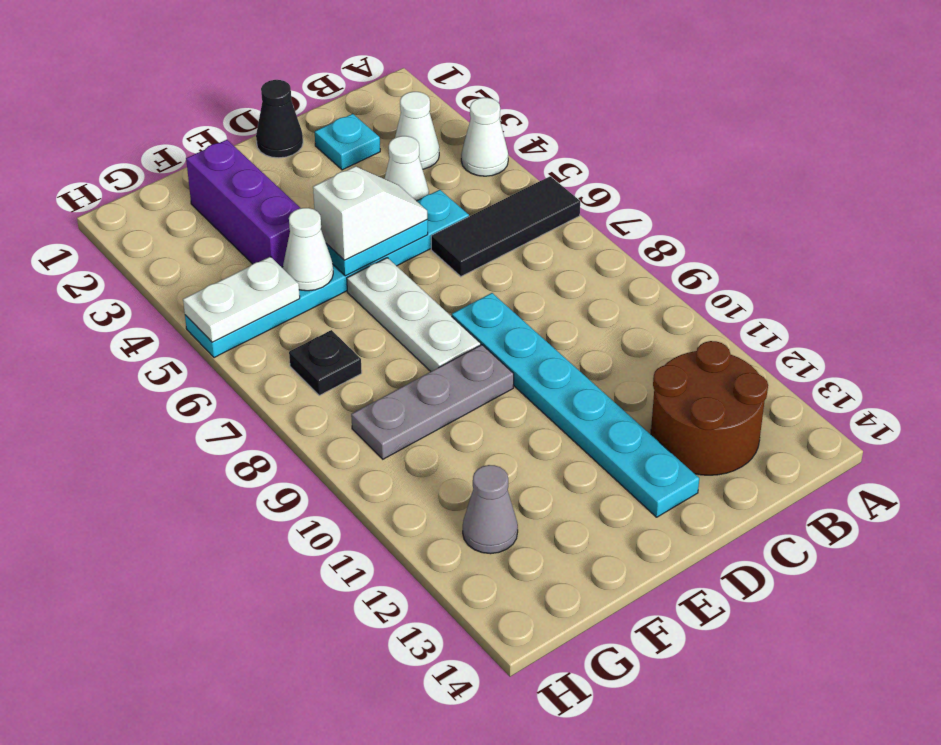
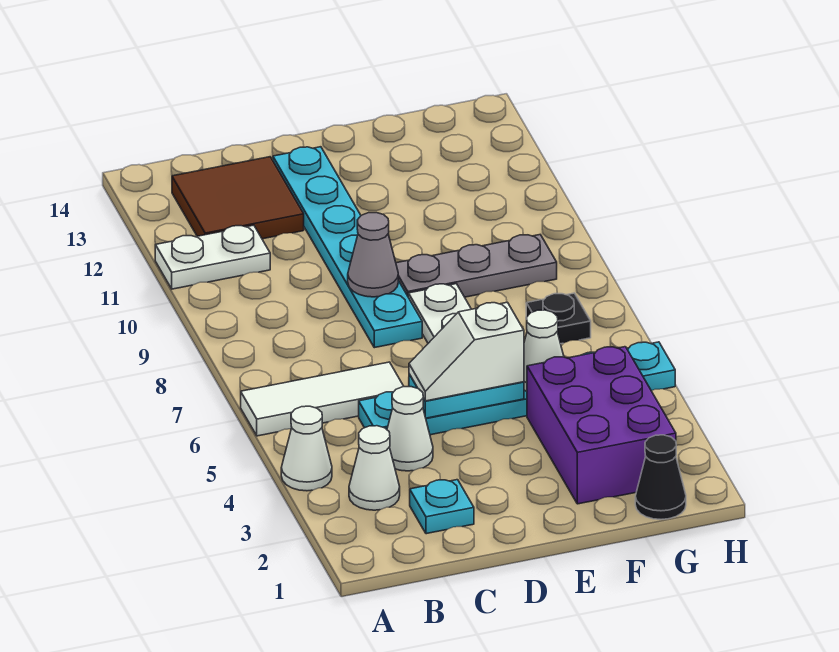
black tile A6:C6 level 1 -> white tile A6:C6 level 1
brown round brick B12:C13 level 1 -> brown tile B12:C13 level 1
black cone D1 level 1 -> black cone G1 level 1
purple brick F2:F4 level 1 -> purple brick F2:G4 level 1
white plate G5:H5 level 2 -> white plate A11:B11 level 1
grey cone G12 level 1 -> grey cone D9 level 2

